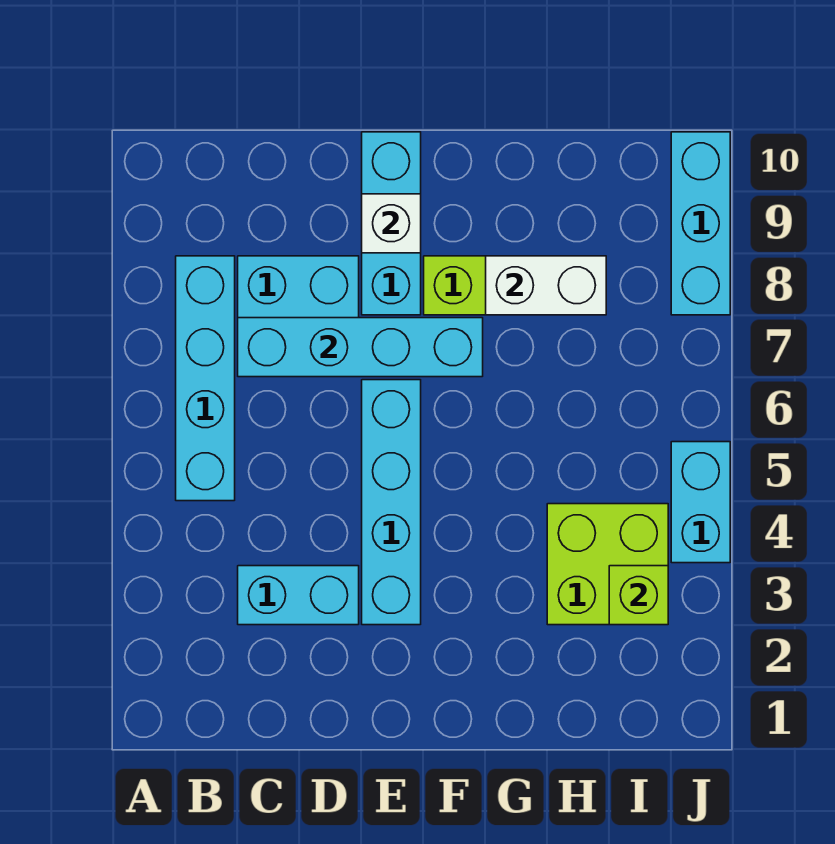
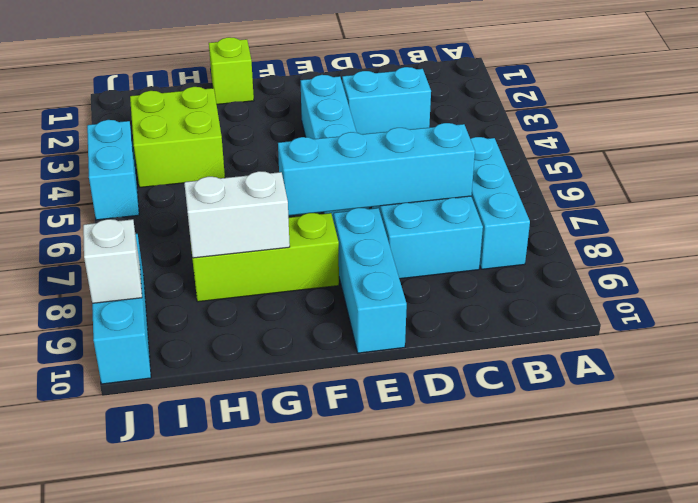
cyan brick B5:B8 level 1 -> cyan brick B6:B8 level 1
white brick E9 level 2 -> white brick J9 level 2
lime brick I3 level 2 -> lime brick G1 level 1

